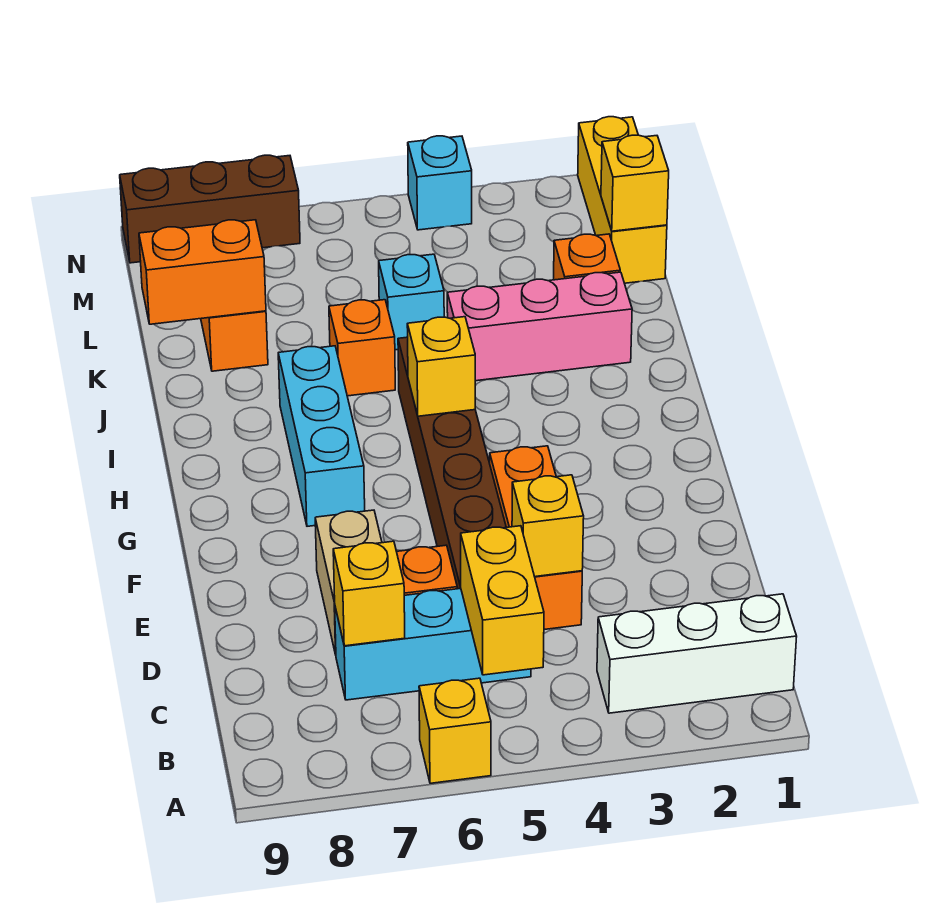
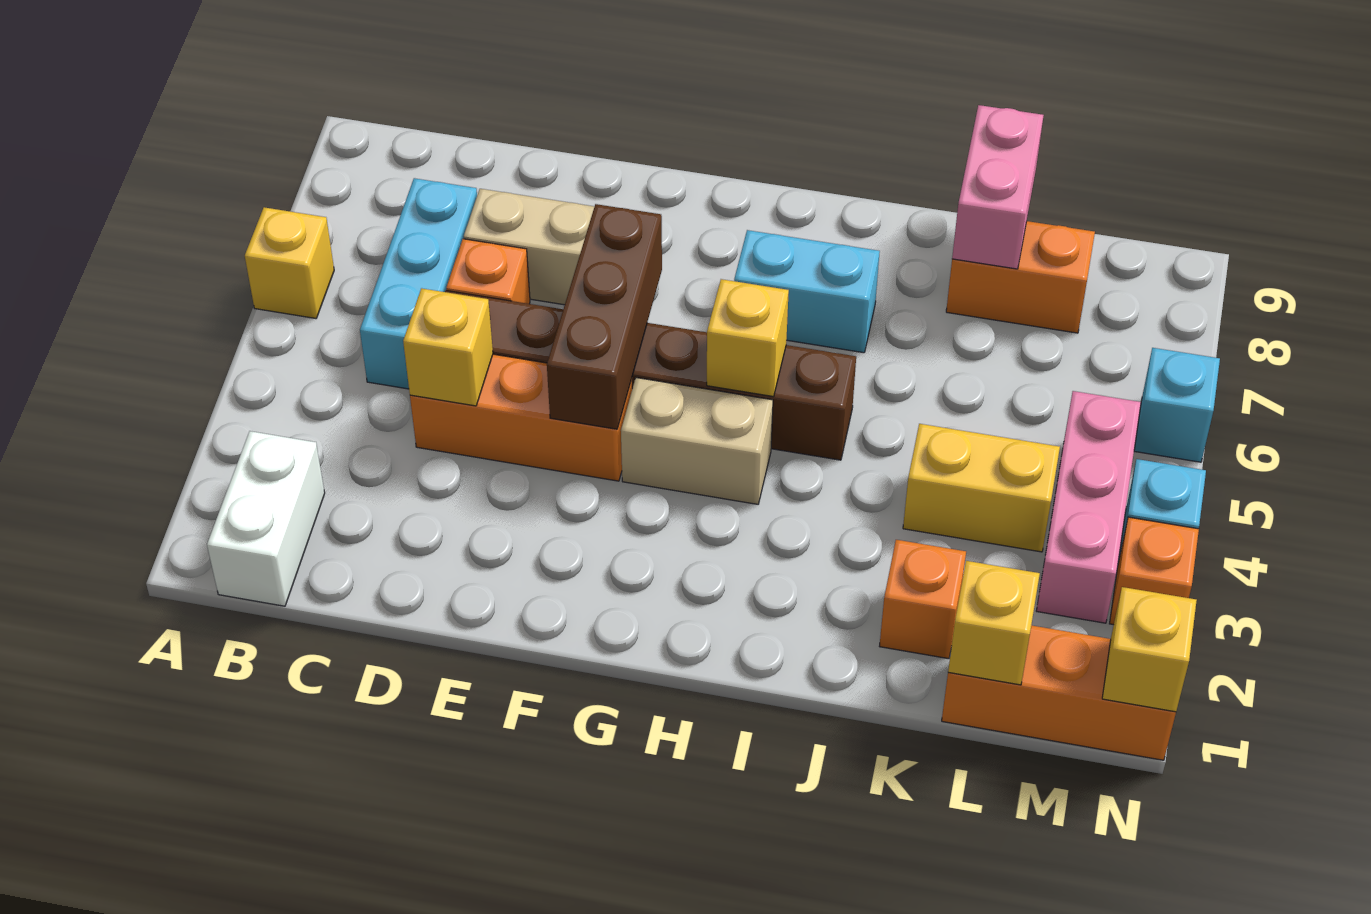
white brick B1:B3 level 1 -> white brick B1:B2 level 1
yellow brick B5:C5 level 2 -> yellow brick K4:L4 level 1
yellow brick C7 level 2 -> yellow brick N1 level 2
none -> tan brick G4:H4 level 1
cyan brick G7:I7 level 1 -> cyan brick H7:I7 level 1
pink brick J2:J4 level 1 -> pink brick M3:M5 level 1
orange brick J6 level 1 -> orange brick N3 level 1
cyan brick K5 level 1 -> cyan brick N6 level 1
orange brick K8:K9 level 2 -> pink brick K8:K9 level 2
yellow brick L1:N1 level 1 -> orange brick L1:N1 level 1
brown brick N7:N9 level 1 -> brown brick F4:F6 level 2

